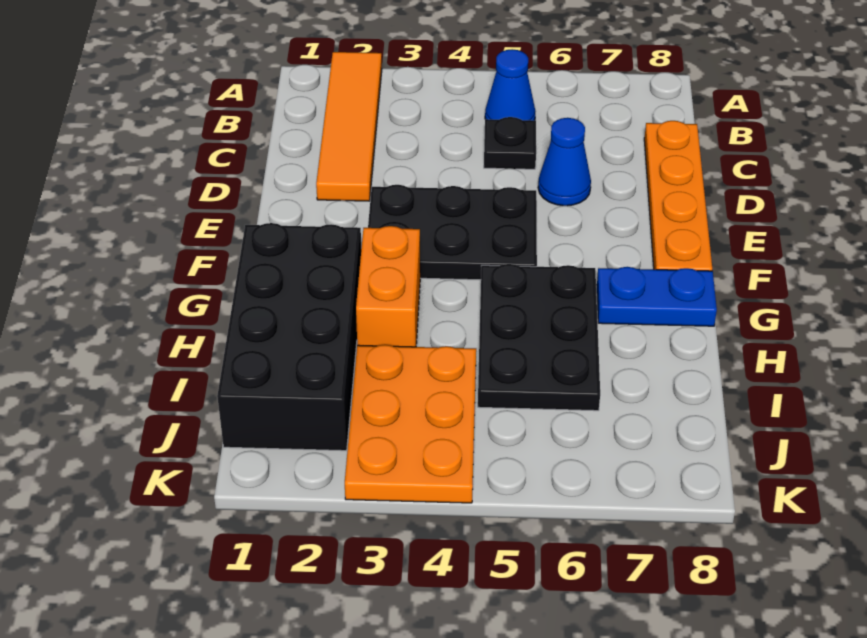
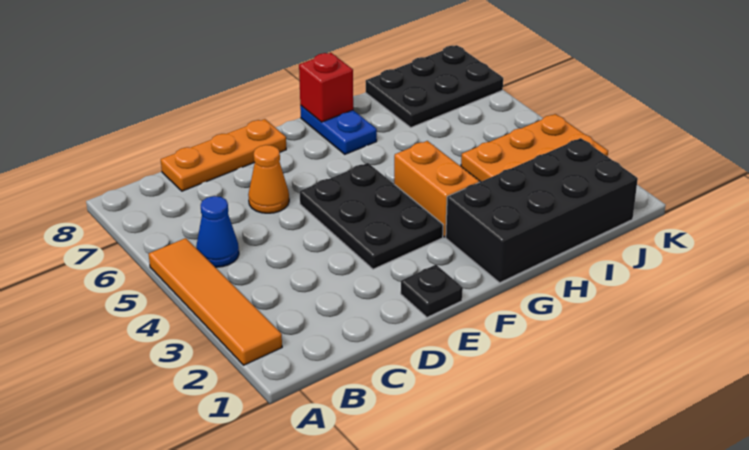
orange tile A2:D2 level 1 -> orange tile A2:A5 level 1
black plate C5 level 1 -> black plate E1 level 1
orange plate C8:F8 level 1 -> orange plate C8:E8 level 1
blue cone D6 level 1 -> orange cone D6 level 1
orange brick G3:H3 level 1 -> orange brick G3:G4 level 1
black plate G5:I6 level 1 -> black plate I7:K8 level 1
none -> red brick G8 level 2

